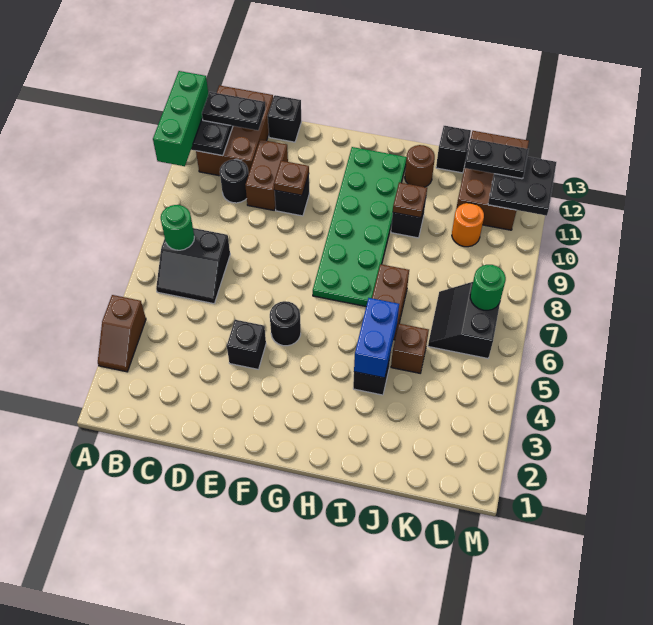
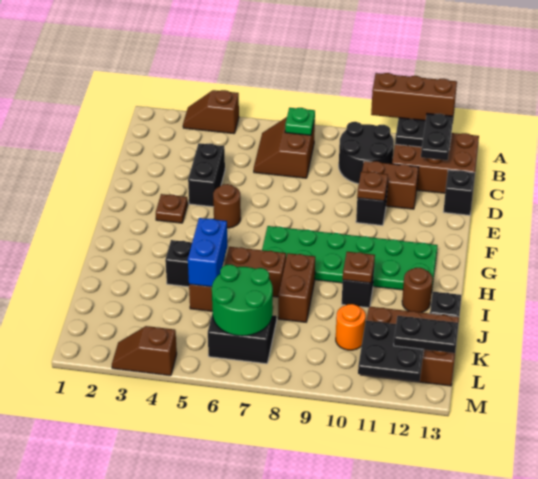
green brick A10:A12 level 3 -> brown brick A10:A12 level 3
black slope B6:C7 level 1 top 7 -> brown slope B6:C7 level 1 top 7
green round brick B7 level 2 -> green plate B7 level 2
black round brick C10 level 1 -> black round brick B9:C10 level 1
black brick E4 level 1 -> black brick D4:E4 level 1
none -> brown plate F3 level 1
black round brick F5 level 1 -> brown round brick F5 level 1
blue brick I4:I5 level 2 -> blue brick I5:J5 level 2
none -> brown brick I8:J8 level 1
black plate K12:L12 level 3 -> black plate L12:L13 level 3
green round brick L7 level 2 -> green round brick K6:L7 level 2
none -> brown slope M3:M4 level 1 top 4

